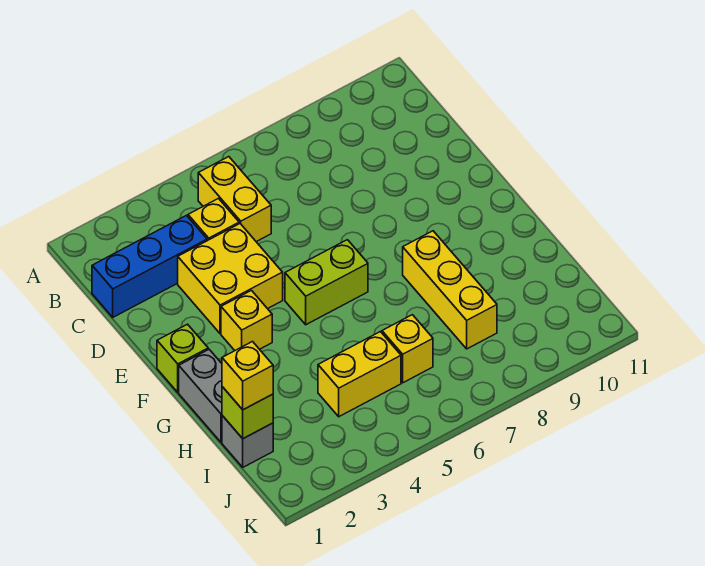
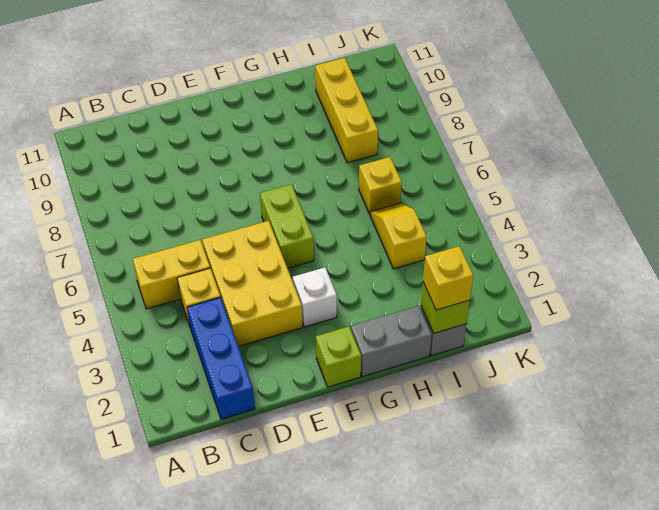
yellow brick D3:E4 level 1 -> yellow brick D3:E5 level 1
yellow brick F3 level 1 -> white brick F3 level 1
yellow brick G8:I8 level 1 -> yellow brick I8:I10 level 1
yellow brick I4:I5 level 1 -> yellow slope I4:I5 level 1 top 4

